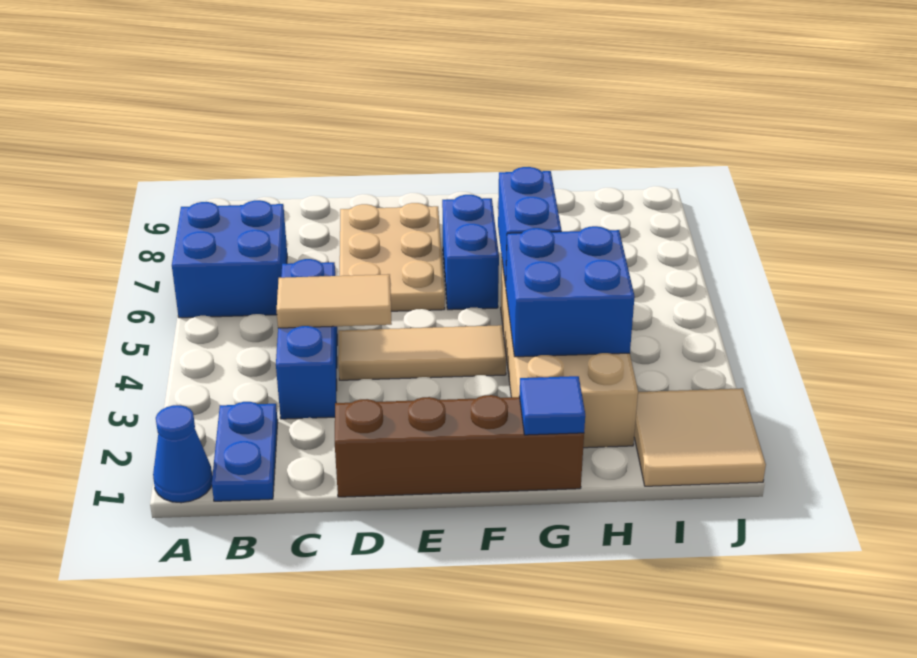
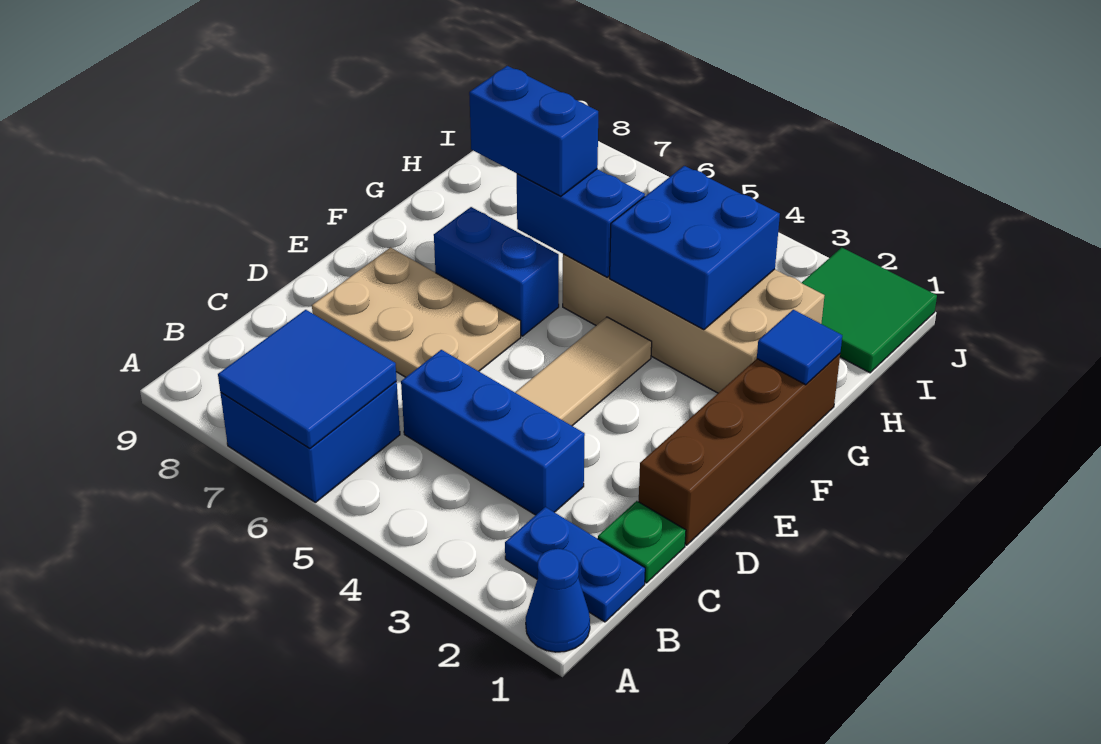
none -> blue tile A6:B7 level 2
none -> green plate C1 level 1
tan tile C4:D4 level 2 -> none
none -> blue brick G6:G7 level 3
tan tile I1:J2 level 1 -> green tile I1:J2 level 1

